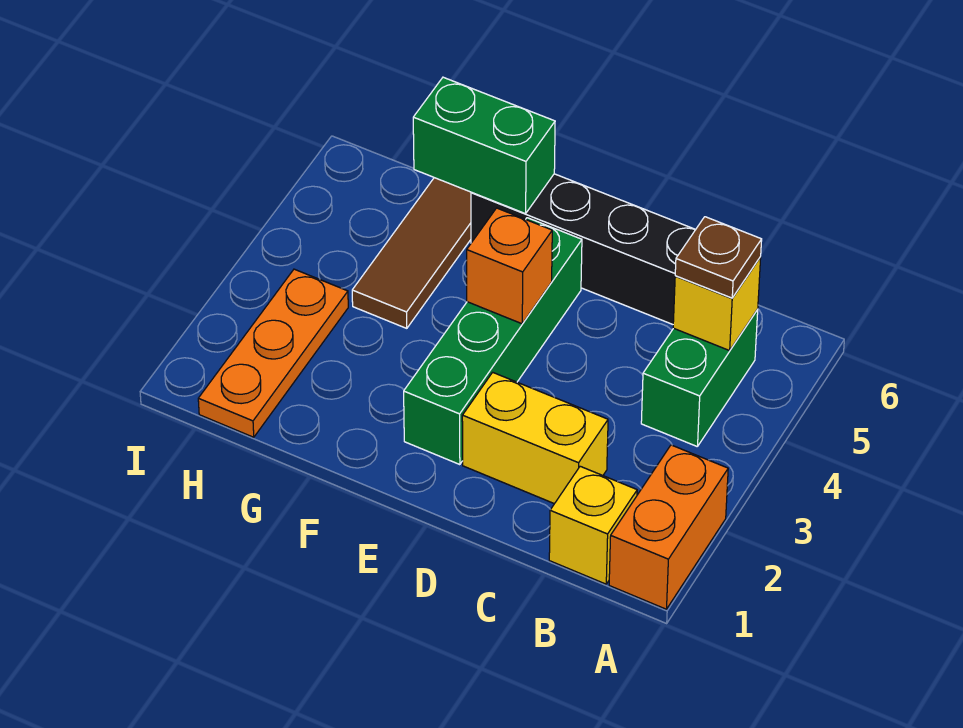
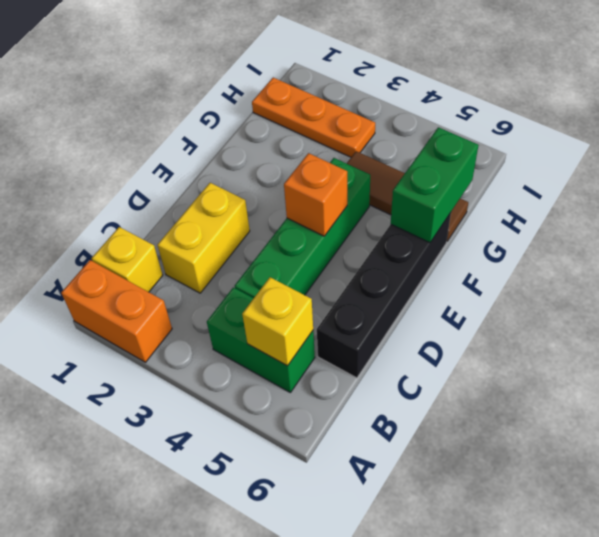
brown plate B5 level 3 -> none
green brick E2:E5 level 1 -> green brick C4:F4 level 1

